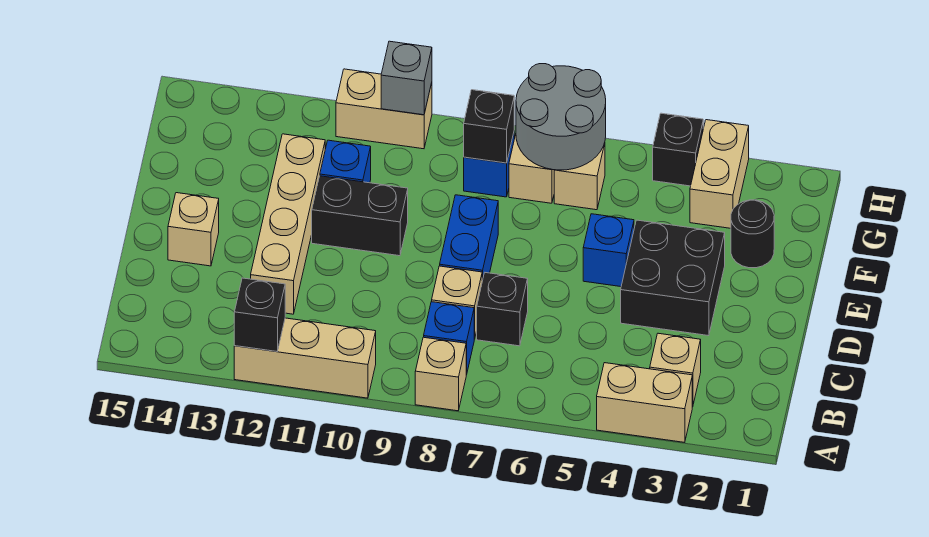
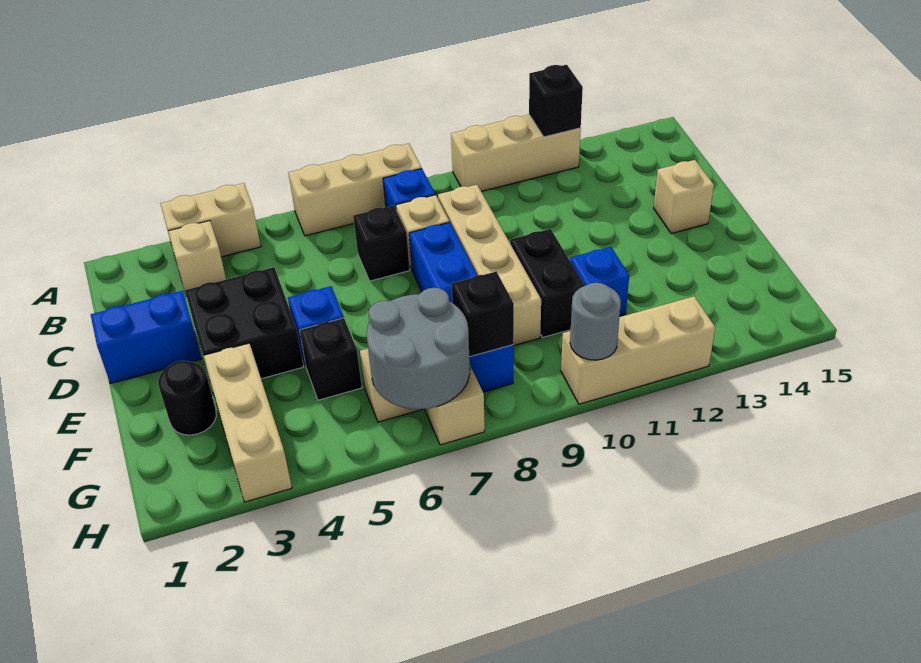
tan brick A8 level 1 -> tan brick A6:A8 level 1
tan brick C12:F12 level 1 -> tan brick C9:F9 level 1
none -> blue brick D1:D2 level 1
black brick E10:E11 level 1 -> black brick E10:F10 level 1
tan brick G3:H3 level 1 -> tan brick F3:H3 level 1
black brick H4 level 1 -> black brick F5 level 1
tan brick H10:H11 level 1 -> tan brick H10:H12 level 1
grey brick H10 level 2 -> grey round brick H10 level 2

